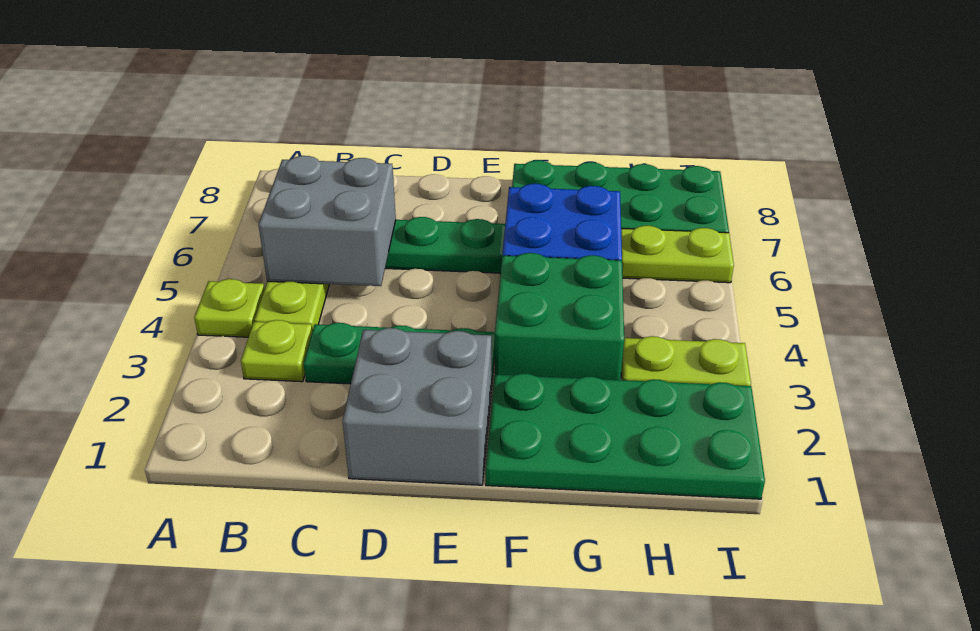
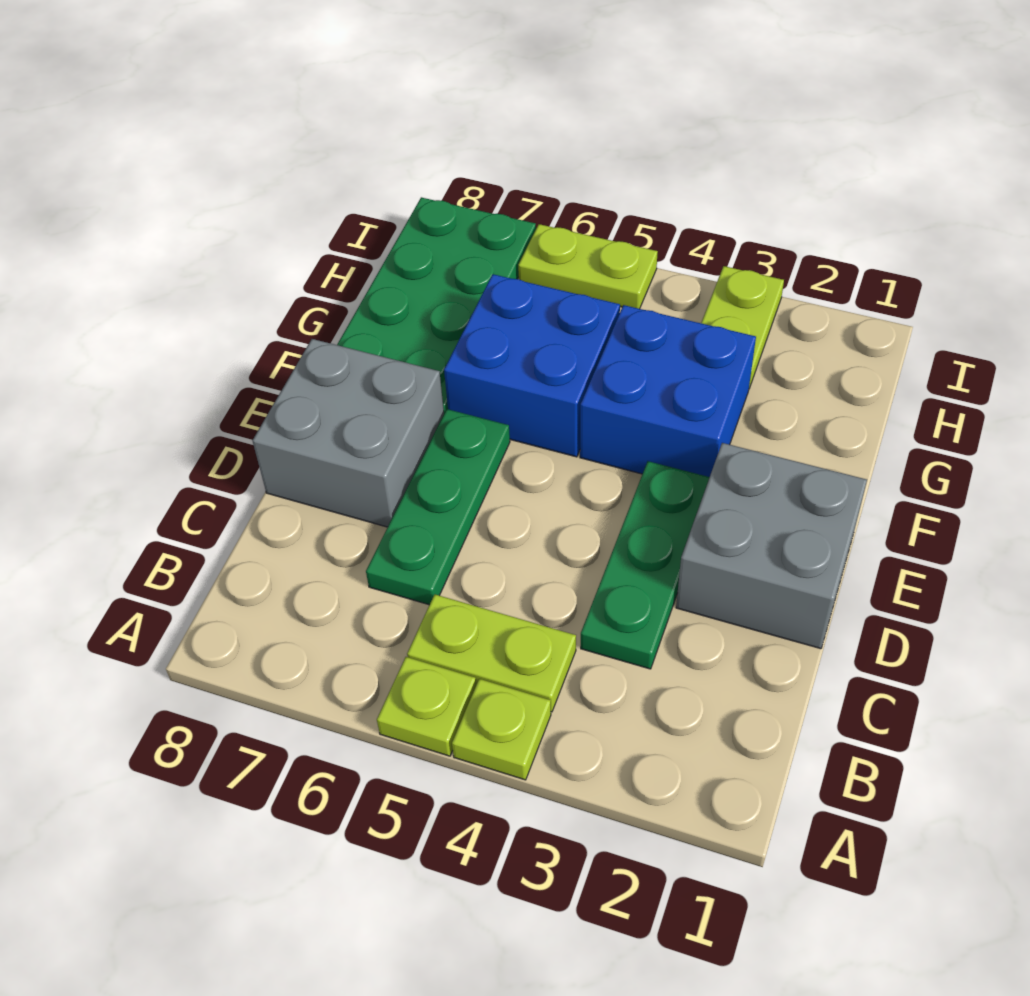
lime plate B3 level 1 -> lime plate A5 level 1
grey brick B5:C6 level 2 -> grey brick D7:E8 level 1
green plate F1:I2 level 1 -> none
green brick F3:G4 level 1 -> blue brick F3:G4 level 1
lime plate H6:I6 level 1 -> lime plate I5:I6 level 1

